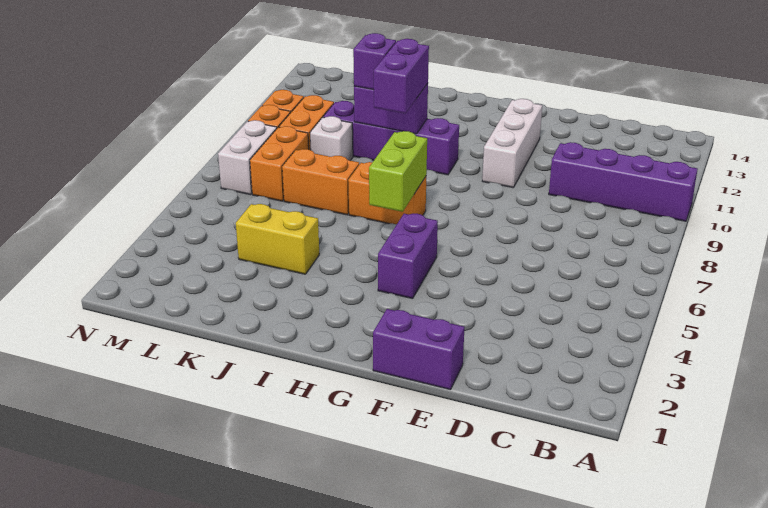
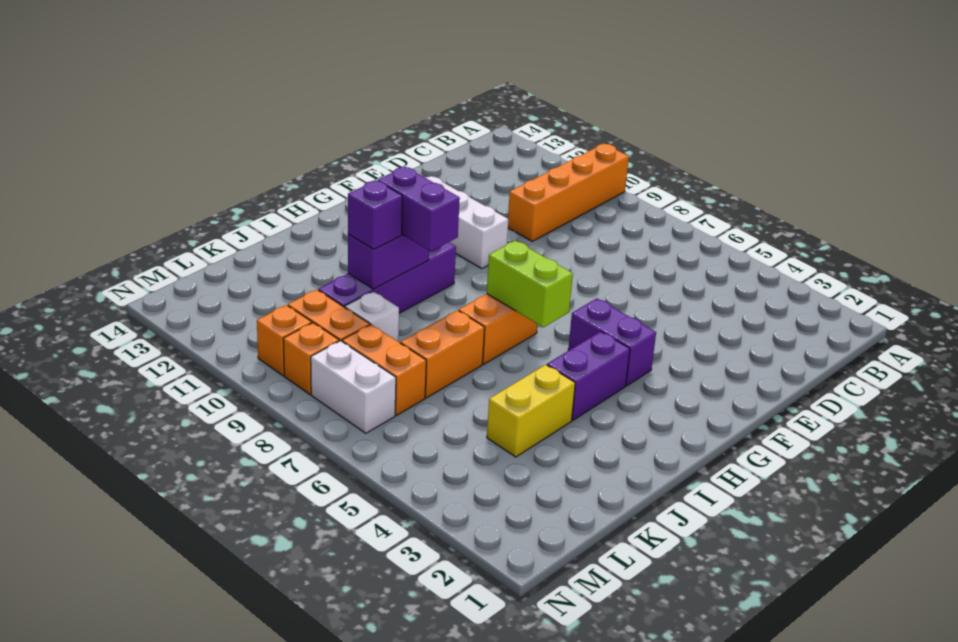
purple brick A10:D10 level 1 -> orange brick A10:D10 level 1
purple brick E1:F1 level 1 -> purple brick H4:I4 level 1

